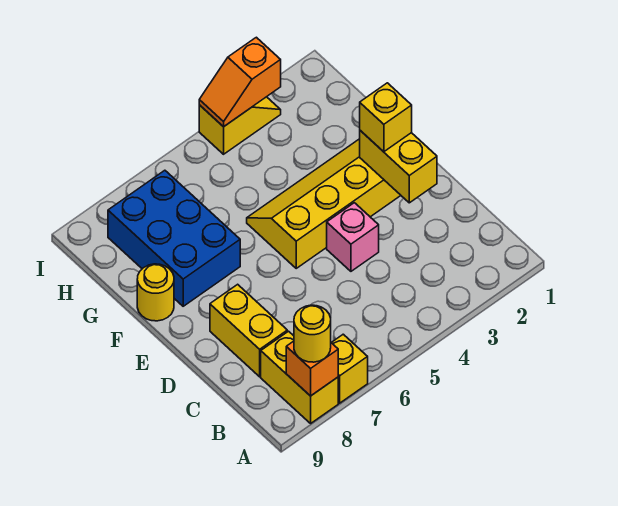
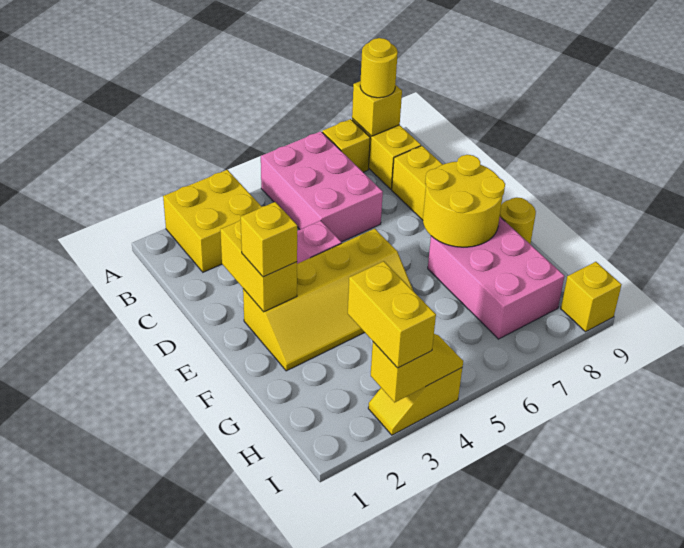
none -> yellow brick A2:B3 level 1
none -> pink brick A5:C6 level 1
orange brick A8 level 2 -> yellow brick A8 level 2
none -> yellow round brick E7:F8 level 2
blue brick F7:H8 level 1 -> pink brick F7:H8 level 1
none -> yellow brick H3:I3 level 3
orange slope I3:I4 level 2 top 3 -> yellow slope I3:I4 level 2 top 3
none -> yellow brick I9 level 1

